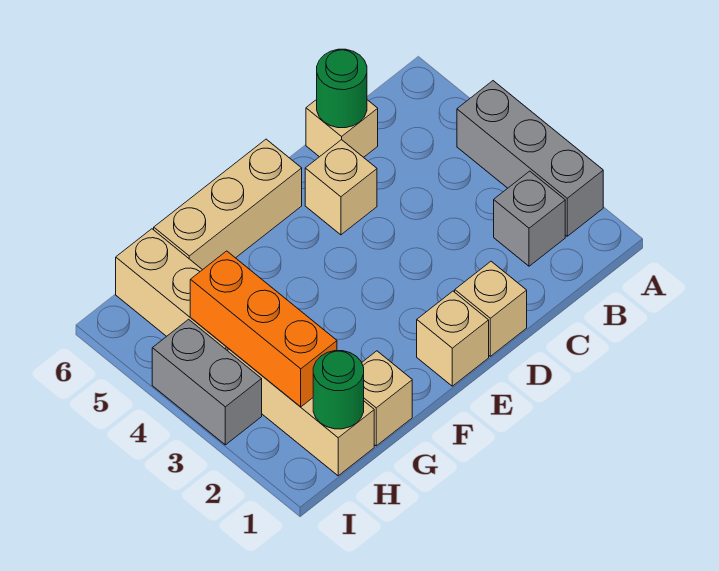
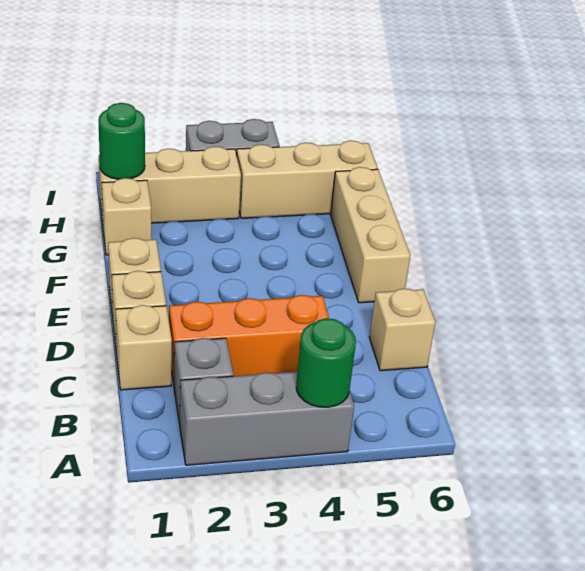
green round brick C6 level 2 -> green round brick A4 level 2
tan brick D5 level 1 -> tan brick C1 level 1
orange brick H2:H4 level 2 -> orange brick C2:C4 level 1

